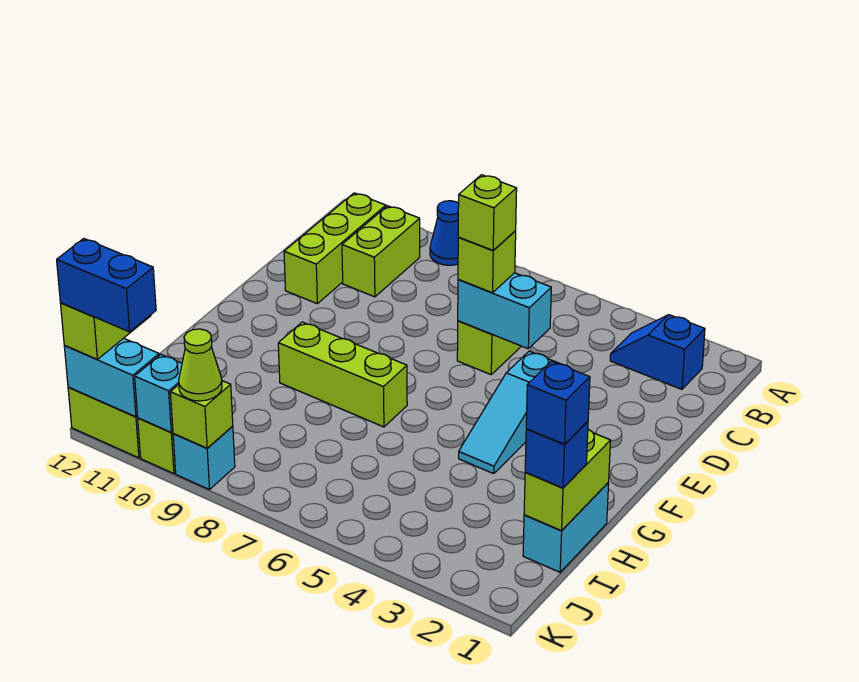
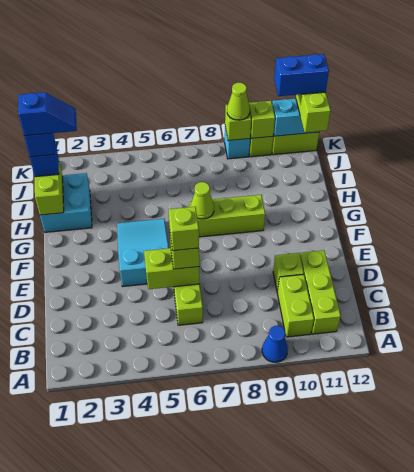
blue slope B2:B3 level 1 top 2 -> blue slope I1:I2 level 5 top 1
cyan brick D5:D6 level 2 -> lime brick D5:D6 level 2
none -> lime brick D10 level 1
cyan slope E4:G4 level 1 top E -> cyan slope E4:G5 level 1 top E
none -> lime cone G7 level 2
cyan brick H1:I1 level 1 -> cyan brick H1:I2 level 1
cyan brick K10 level 2 -> lime brick K10 level 2

